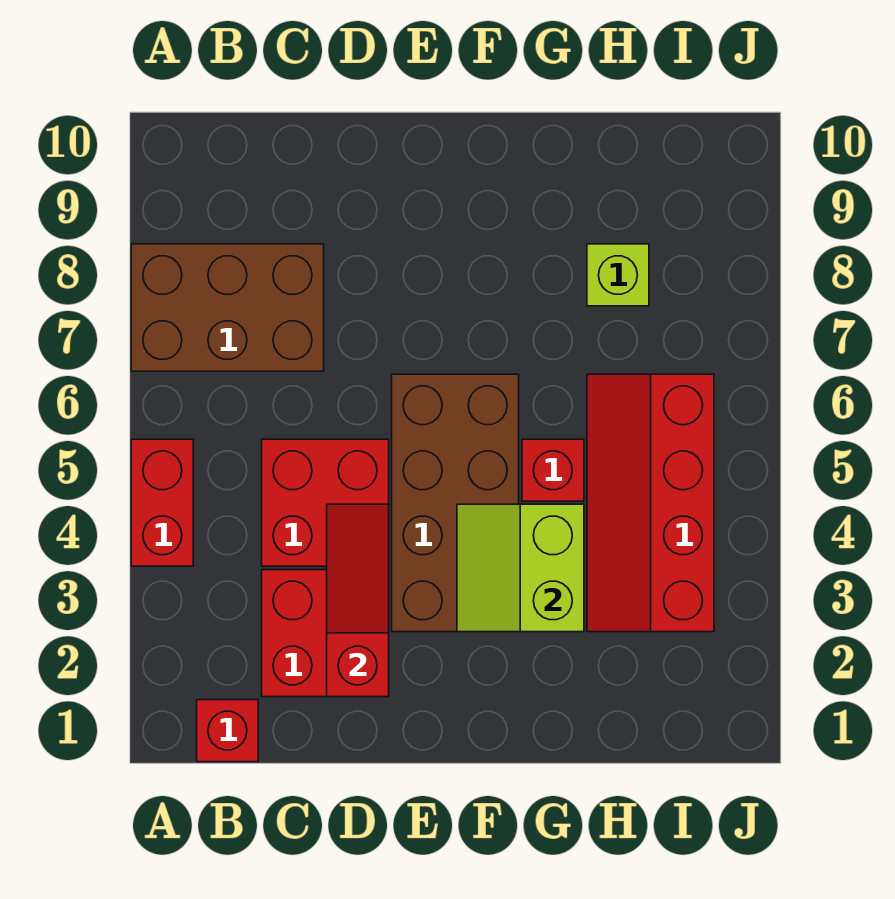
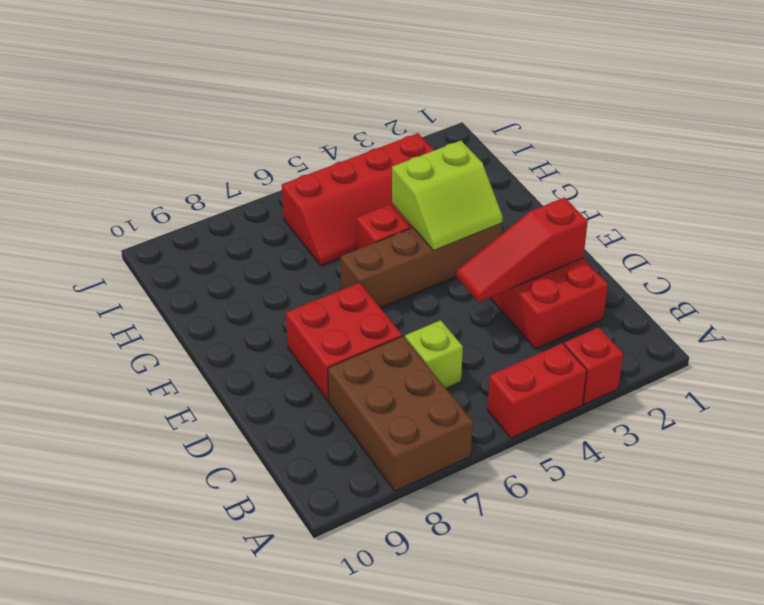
red brick B1 level 1 -> red brick A3 level 1
red brick C4:D5 level 1 -> red brick D7:E8 level 1
brown brick E3:F6 level 1 -> brown brick F3:F6 level 1
lime brick H8 level 1 -> lime brick C6 level 1

